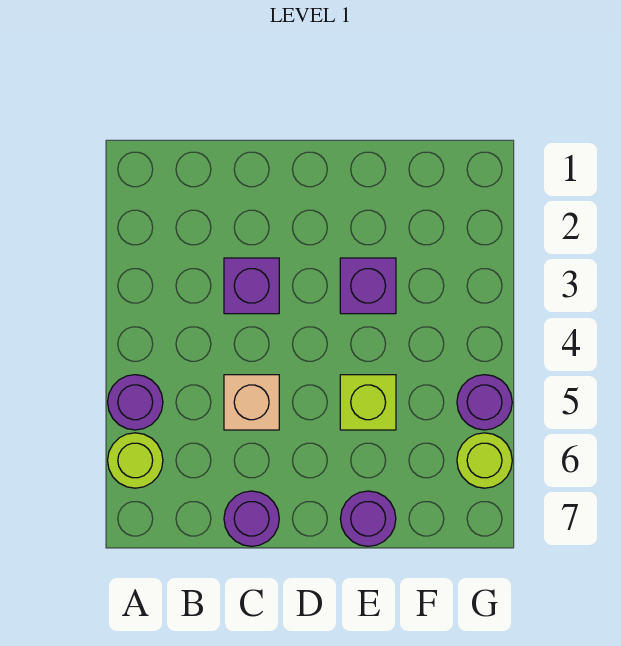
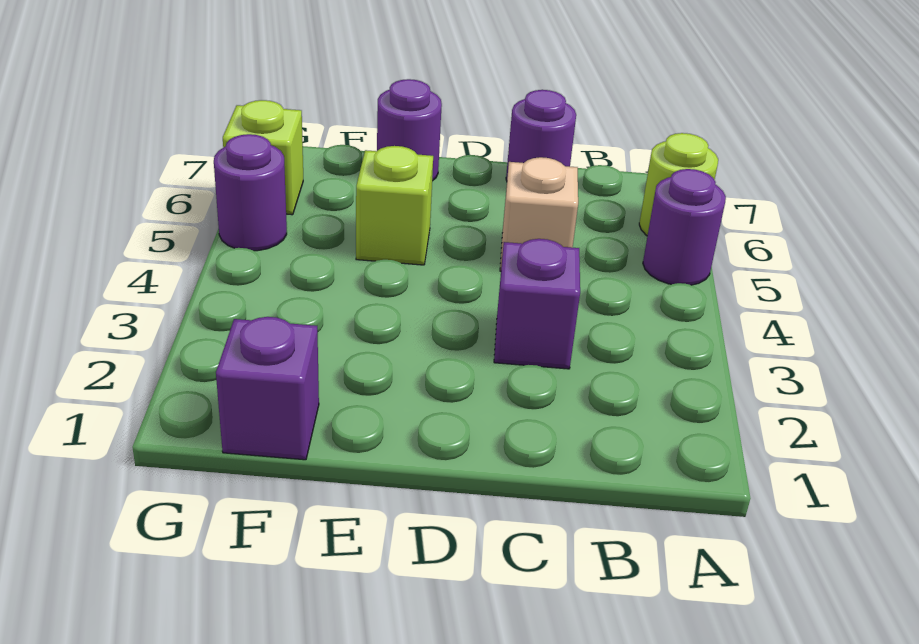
purple brick E3 level 1 -> purple brick F1 level 1
lime round brick G6 level 1 -> lime brick G6 level 1

